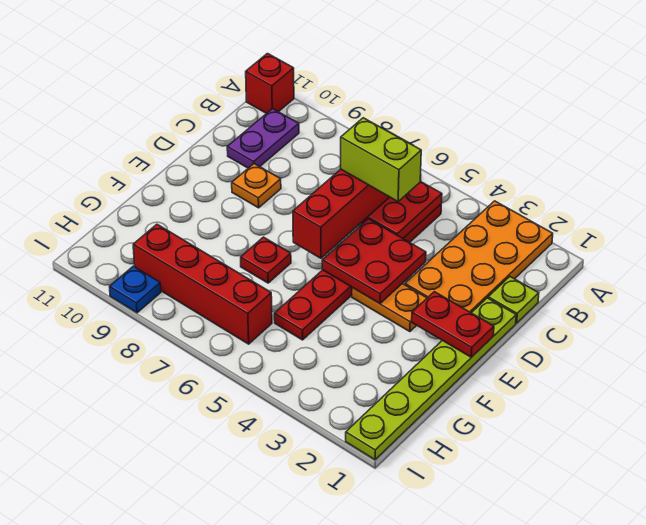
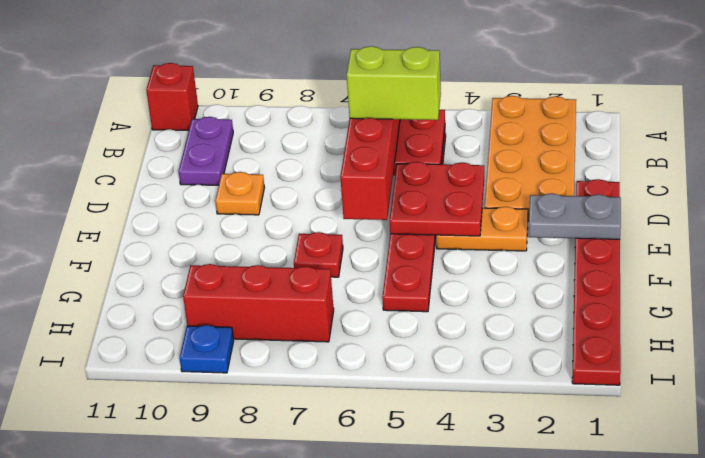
lime plate C1 level 1 -> none
lime plate D1:I1 level 1 -> red plate D1:I1 level 1
red plate E1:E2 level 2 -> grey plate E1:E2 level 2
red brick H6:H9 level 1 -> red brick H7:H9 level 1

